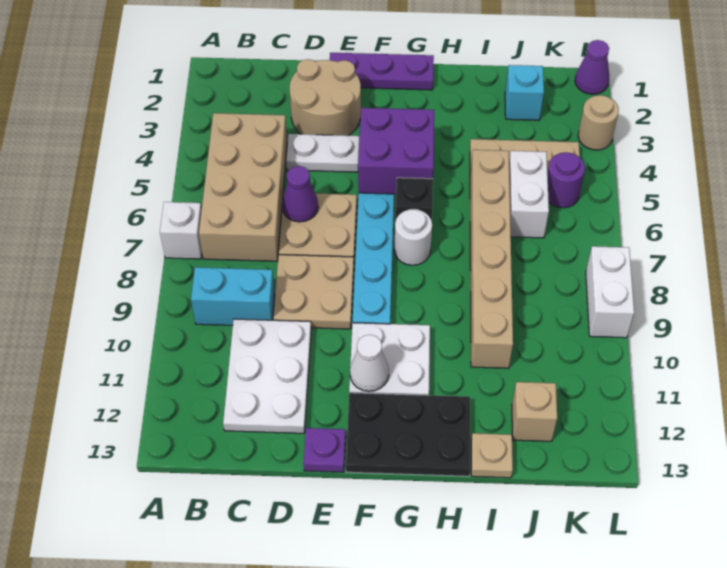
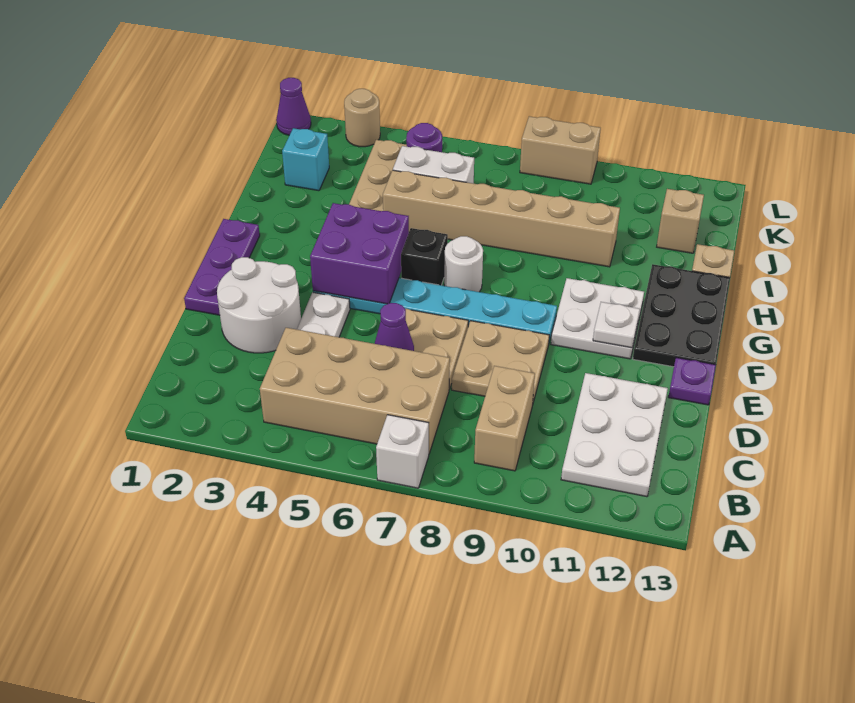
cyan brick B9:C9 level 1 -> tan brick B9:C9 level 1
white plate C10:D12 level 1 -> white plate B11:D12 level 1
tan round brick D2:E3 level 1 -> white round brick D2:E3 level 1
white cone F11 level 2 -> white plate F11 level 2
white brick L8:L9 level 1 -> tan brick L8:L9 level 1

